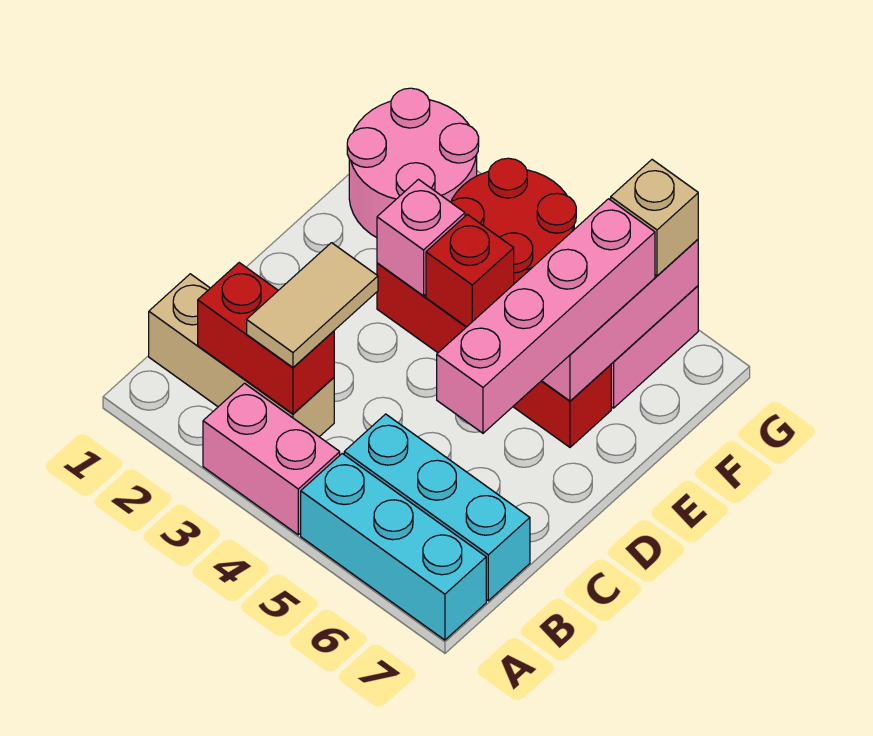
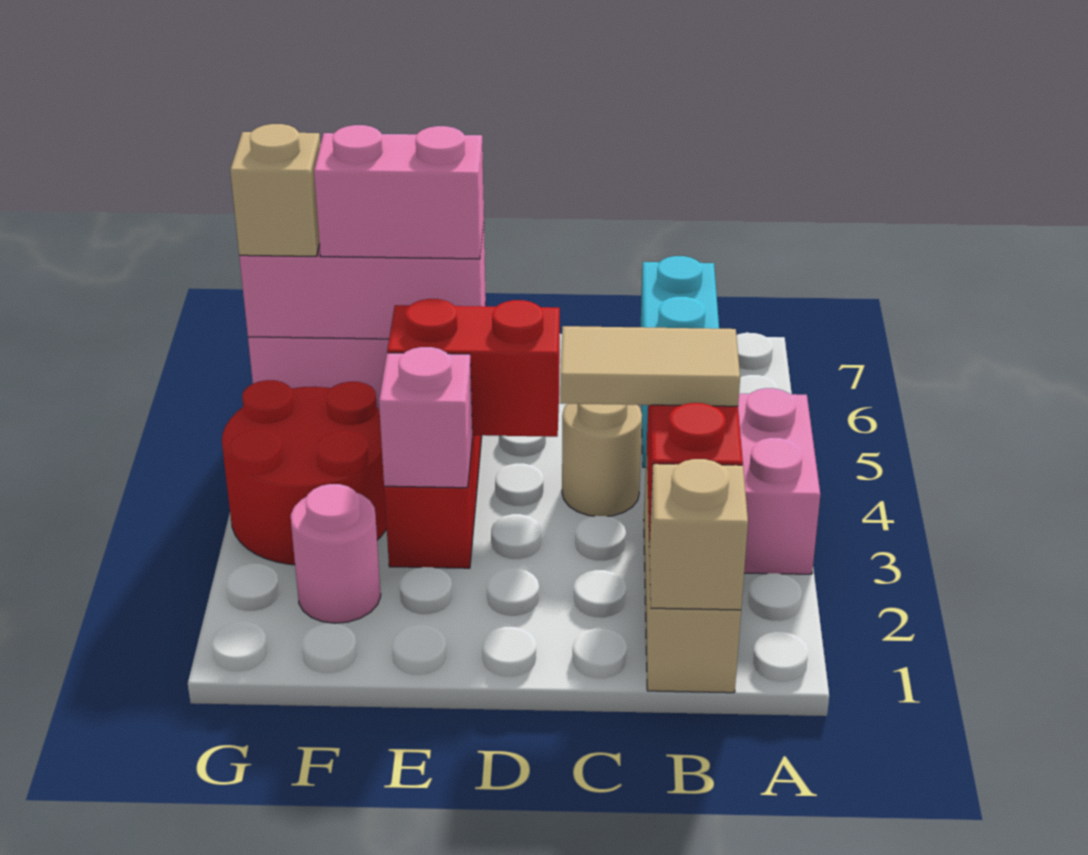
cyan brick A5:A7 level 1 -> none
none -> tan brick B1 level 2
none -> tan round brick C4 level 1
pink brick C6:F6 level 3 -> pink brick E6:F6 level 3
red brick E4 level 2 -> red brick D4:E4 level 2
pink round brick F1:G2 level 1 -> pink round brick F2 level 1

